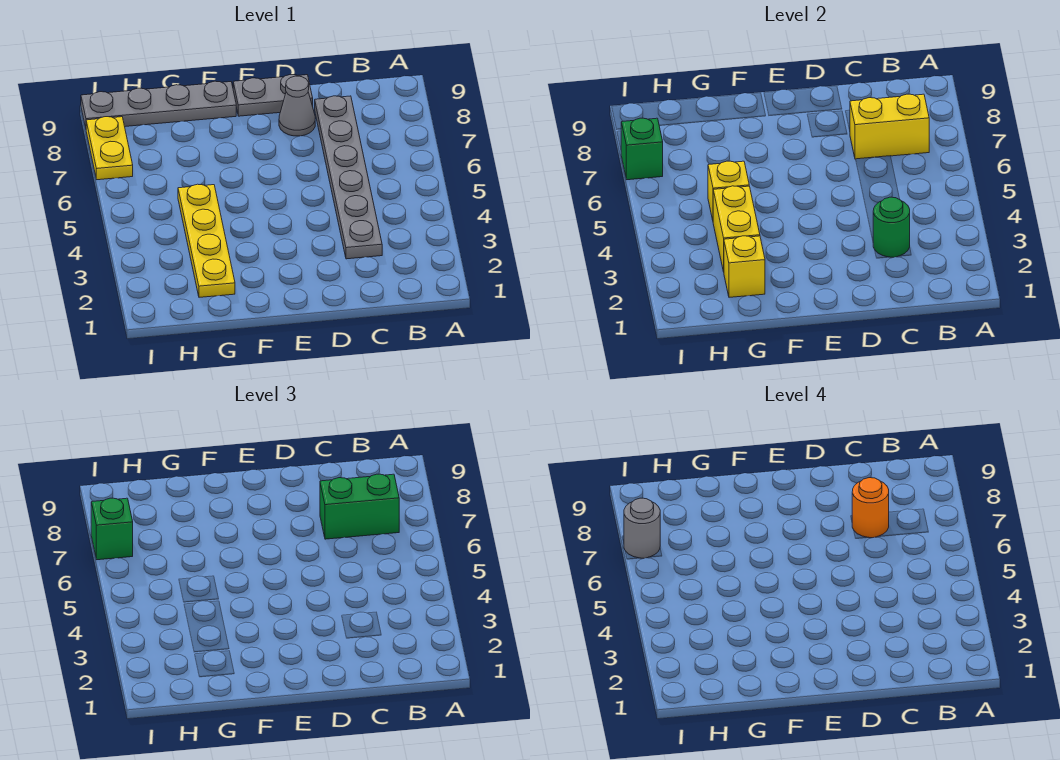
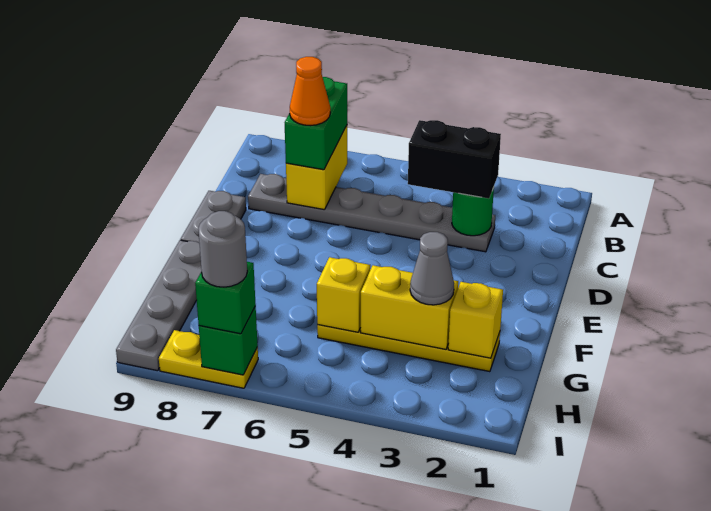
none -> black brick C3:C4 level 3
orange round brick C7 level 4 -> orange cone C7 level 4
grey cone D8 level 1 -> grey cone G3 level 3

